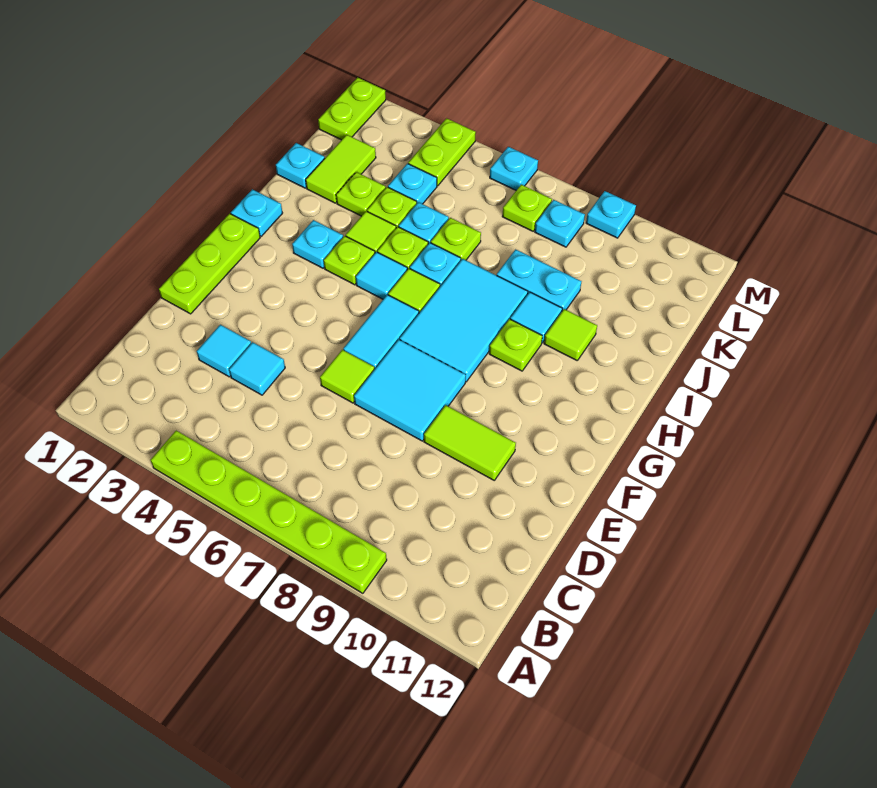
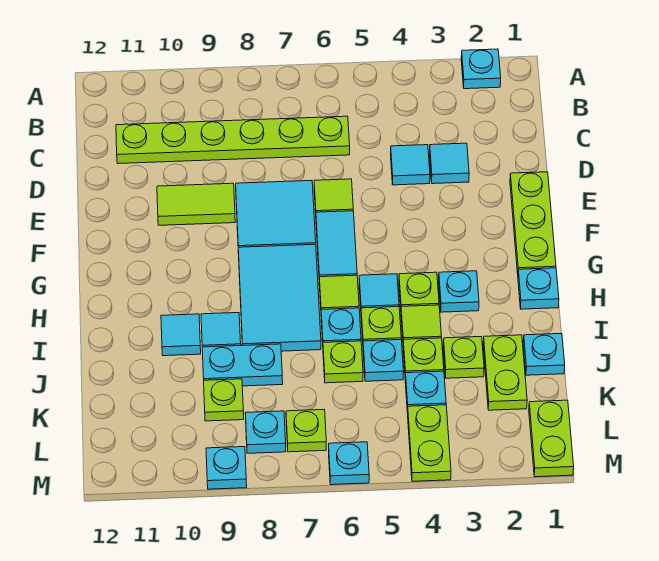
none -> cyan plate A2 level 1
lime plate A4:A9 level 1 -> lime plate C6:C11 level 1
lime plate H9 level 1 -> lime plate K9 level 1
lime tile I10 level 1 -> cyan tile I10 level 1
lime tile J2:K2 level 1 -> lime plate J2:K2 level 1

